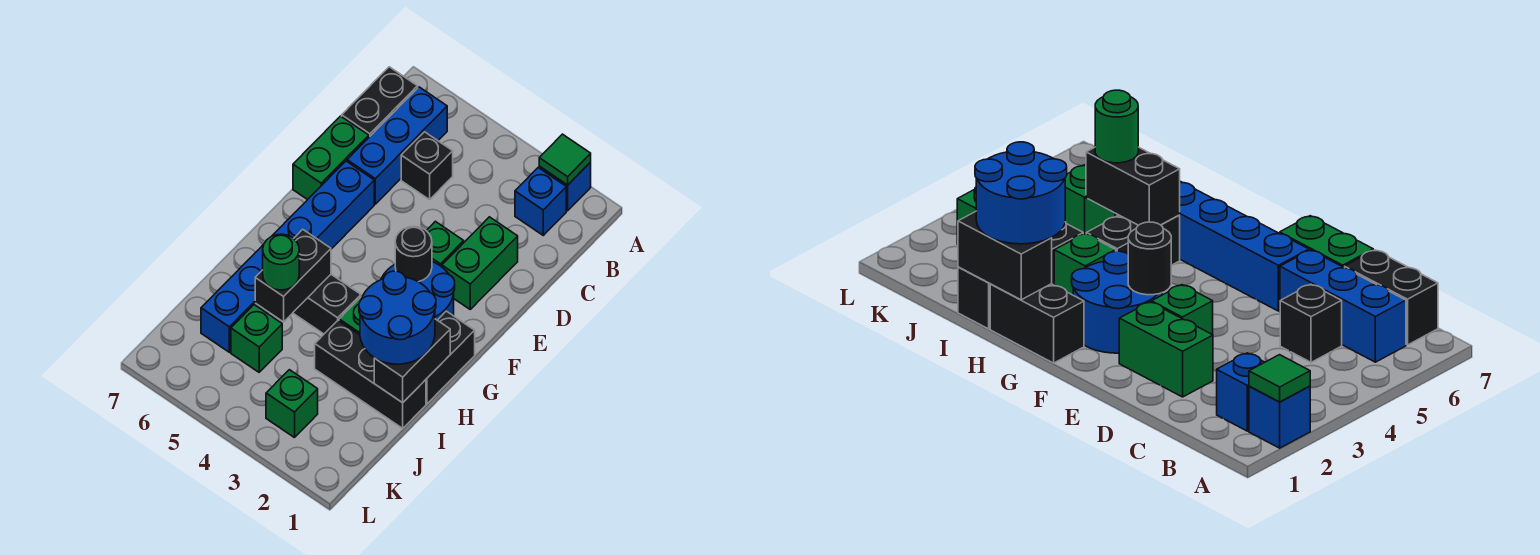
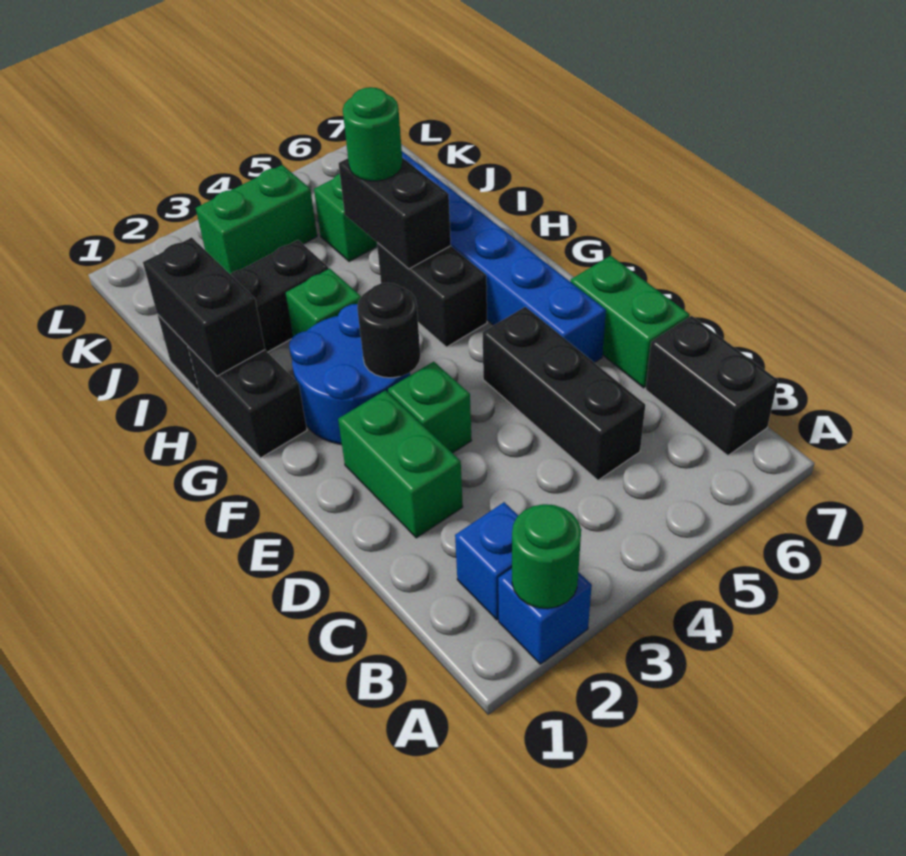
green tile A2 level 2 -> green round brick A2 level 2
blue brick B6:D6 level 1 -> none
black brick C5 level 1 -> black brick C5:E5 level 1
blue round brick H1:I2 level 3 -> none
black brick H4:H5 level 1 -> black brick G5:H5 level 1
green brick K3 level 1 -> green brick K3:K4 level 1

